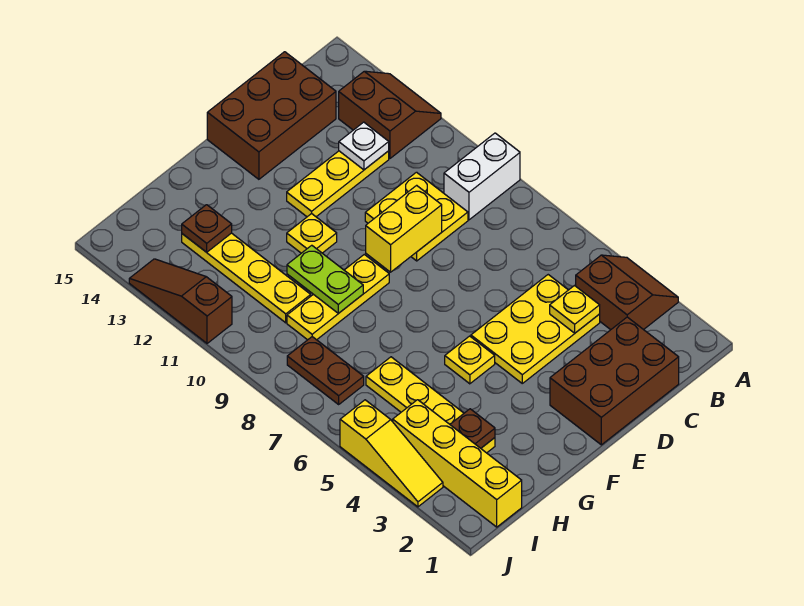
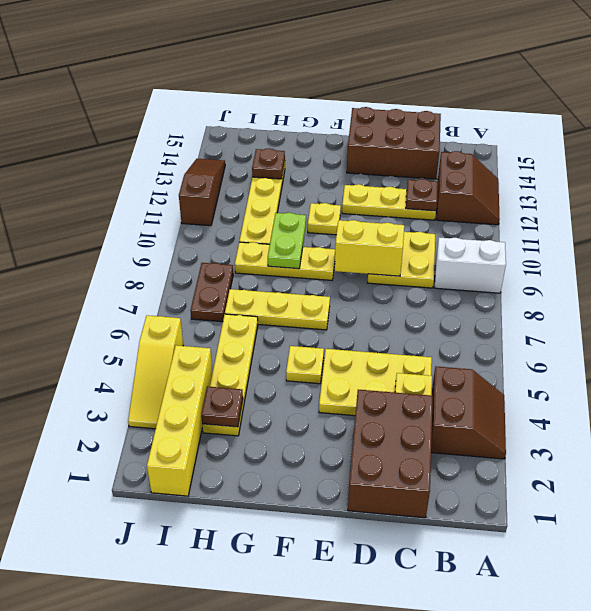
brown brick C1:E2 level 1 -> brown brick C1:D3 level 1
white plate C12 level 2 -> brown plate C12 level 2
none -> yellow plate F7:H7 level 1

